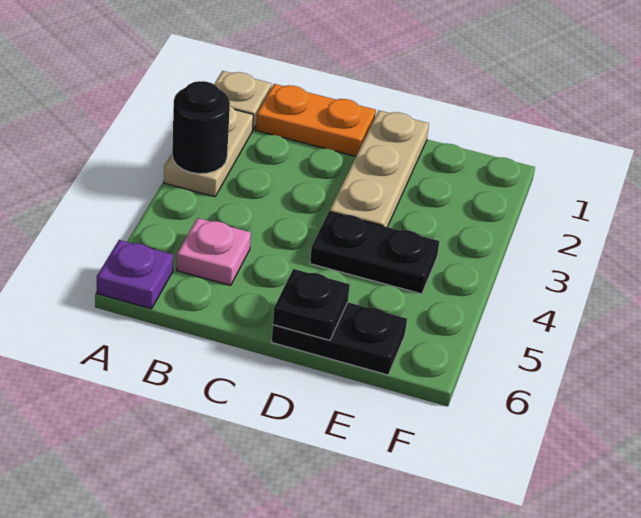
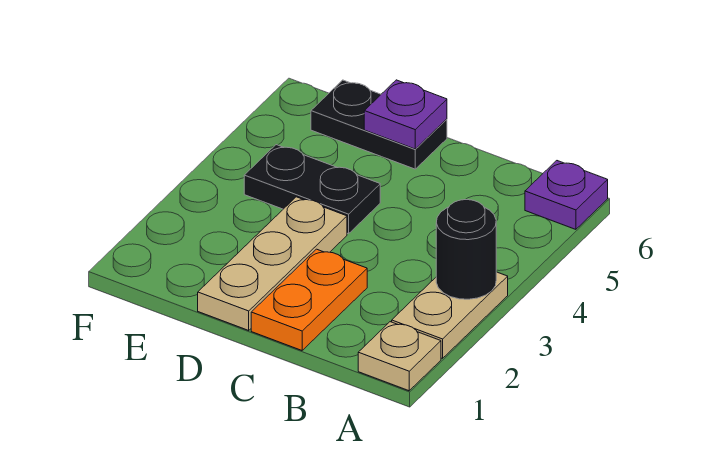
orange plate B1:C1 level 1 -> orange plate C1:C2 level 1
pink plate B5 level 1 -> none
black plate D6 level 2 -> purple plate D6 level 2

